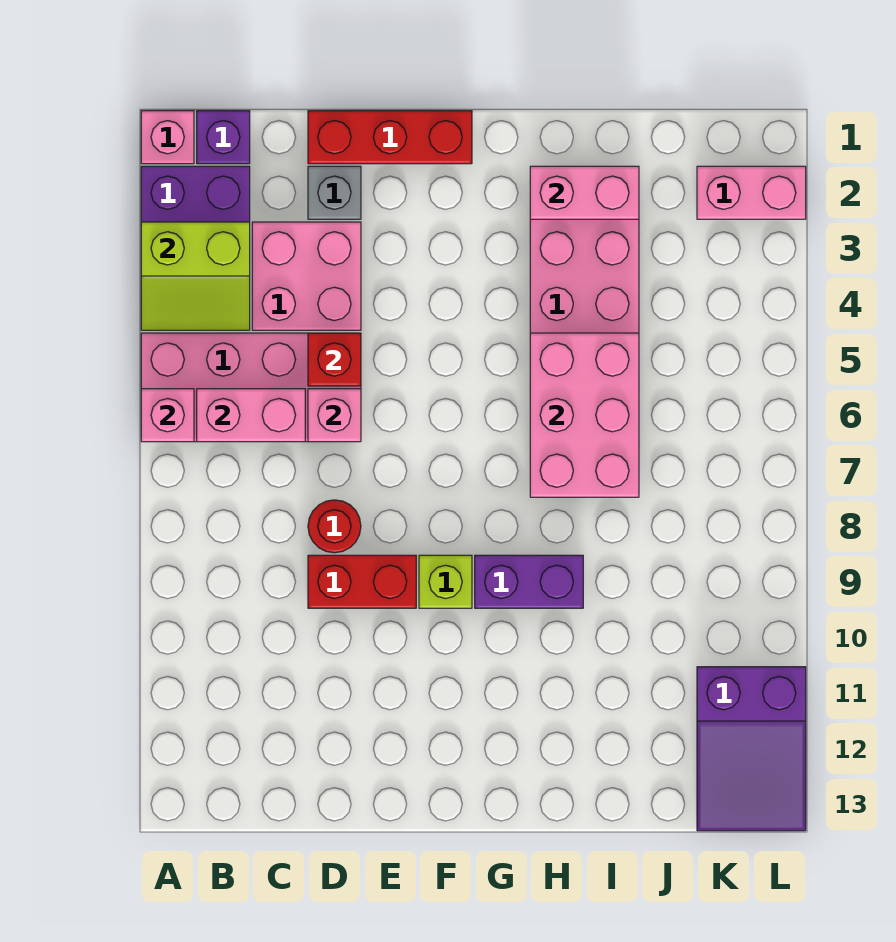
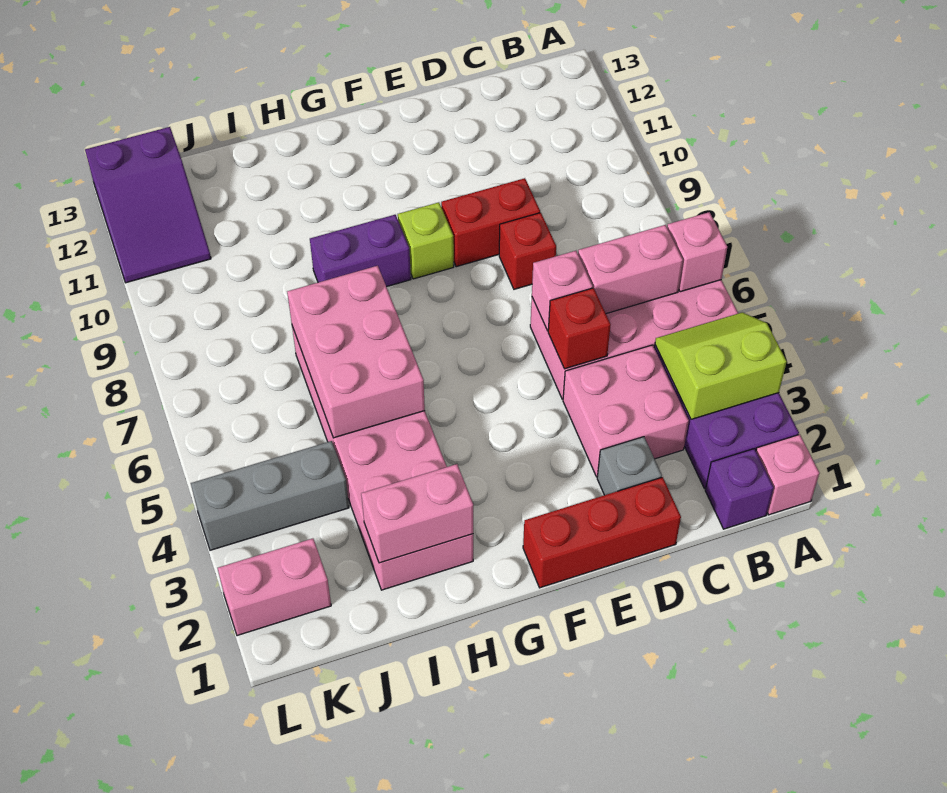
red round brick D8 level 1 -> red brick D8 level 1
none -> grey brick J4:L4 level 1
purple slope K11:L13 level 1 top 11 -> purple slope K11:L13 level 1 top 13

